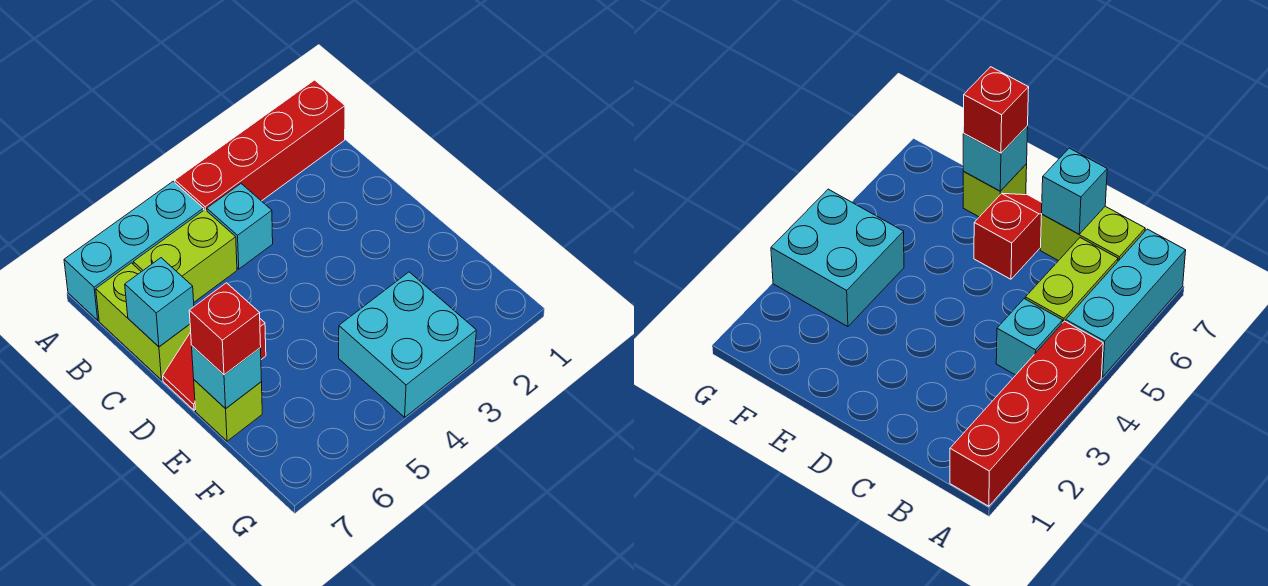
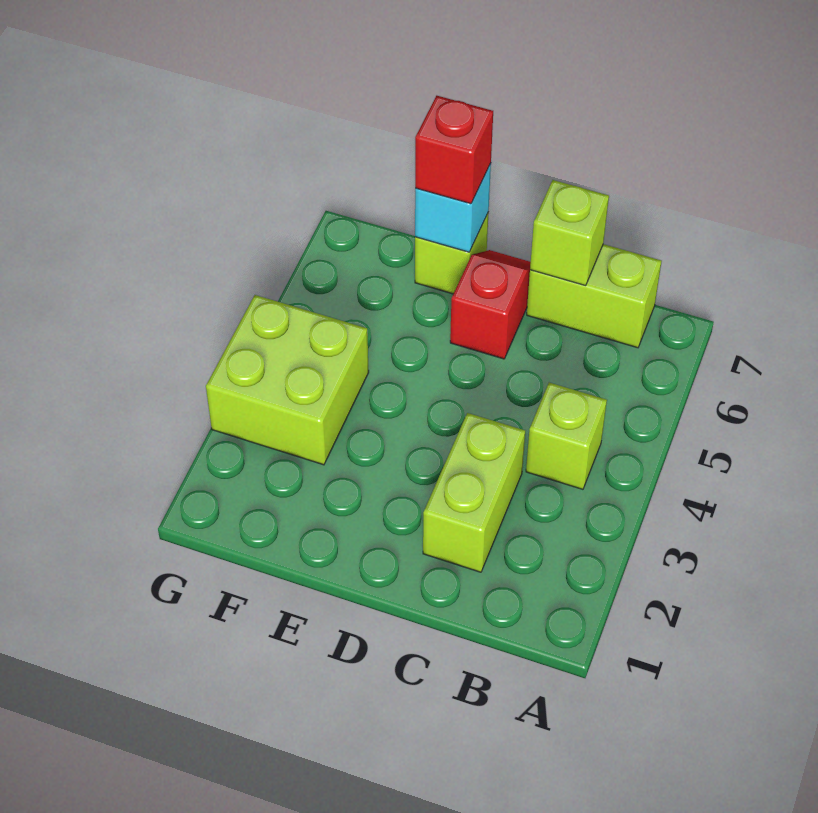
red brick A1:A4 level 1 -> none
cyan brick A5:A7 level 1 -> none
cyan brick B4 level 1 -> lime brick B4 level 1
lime brick B5:B6 level 1 -> lime brick C2:C3 level 1
cyan brick C7 level 2 -> lime brick C7 level 2
cyan brick F3:G4 level 1 -> lime brick F3:G4 level 1

